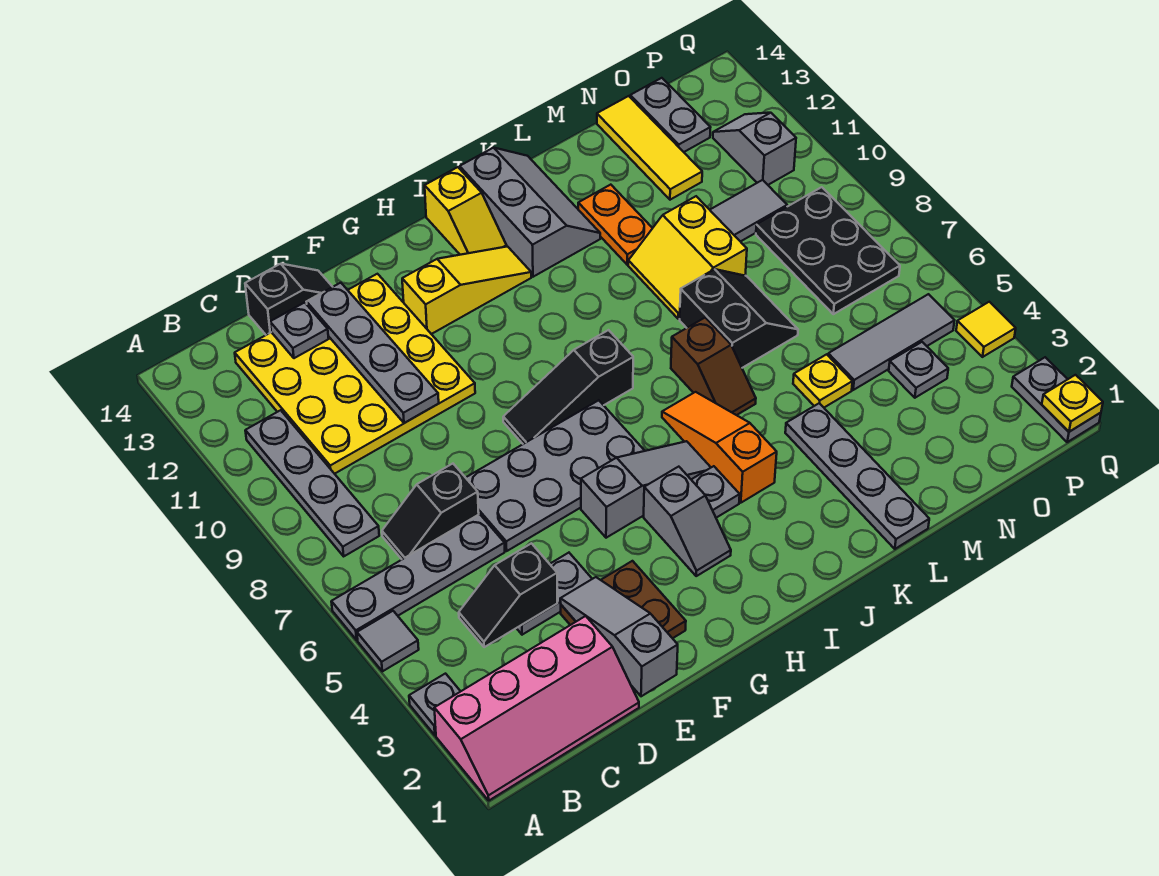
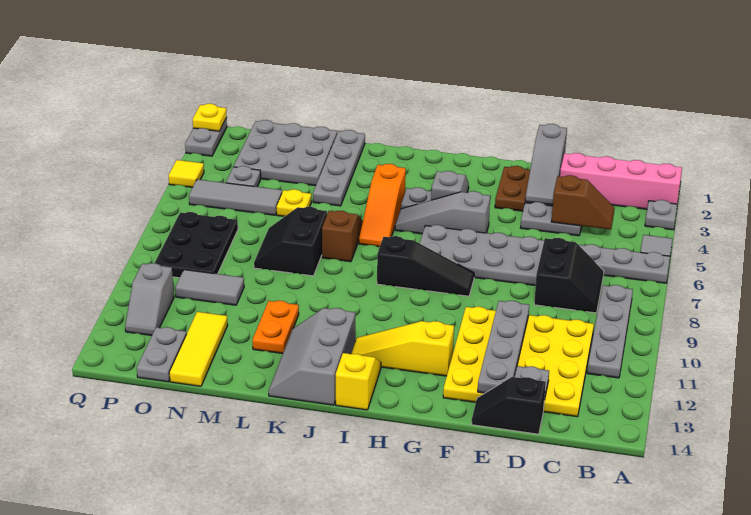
black slope C4:D4 level 2 top D -> brown slope C4:D4 level 2 top D
black slope C7:D7 level 1 top D -> black slope C7:D8 level 1 top D
yellow slope L9:M10 level 1 top M -> none
none -> grey plate M1:O3 level 1

